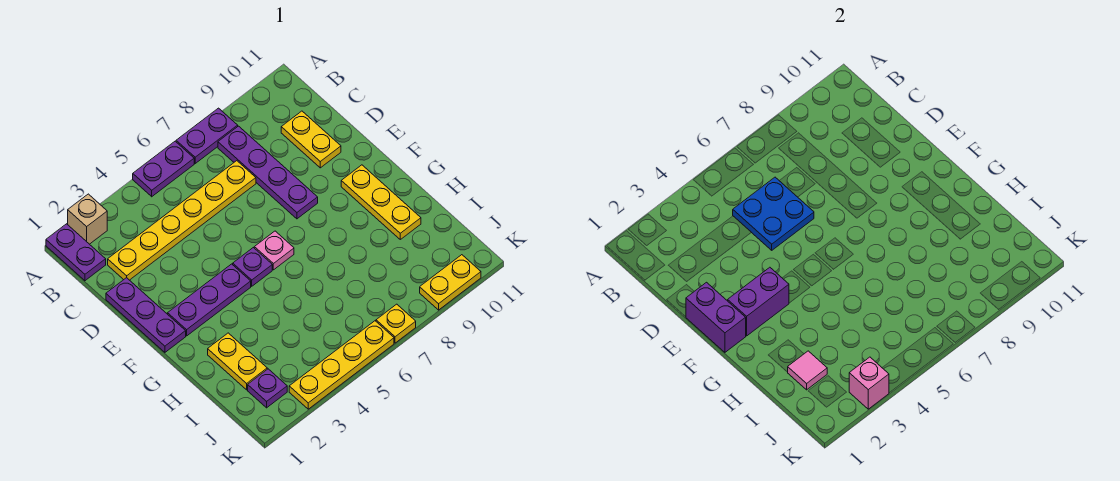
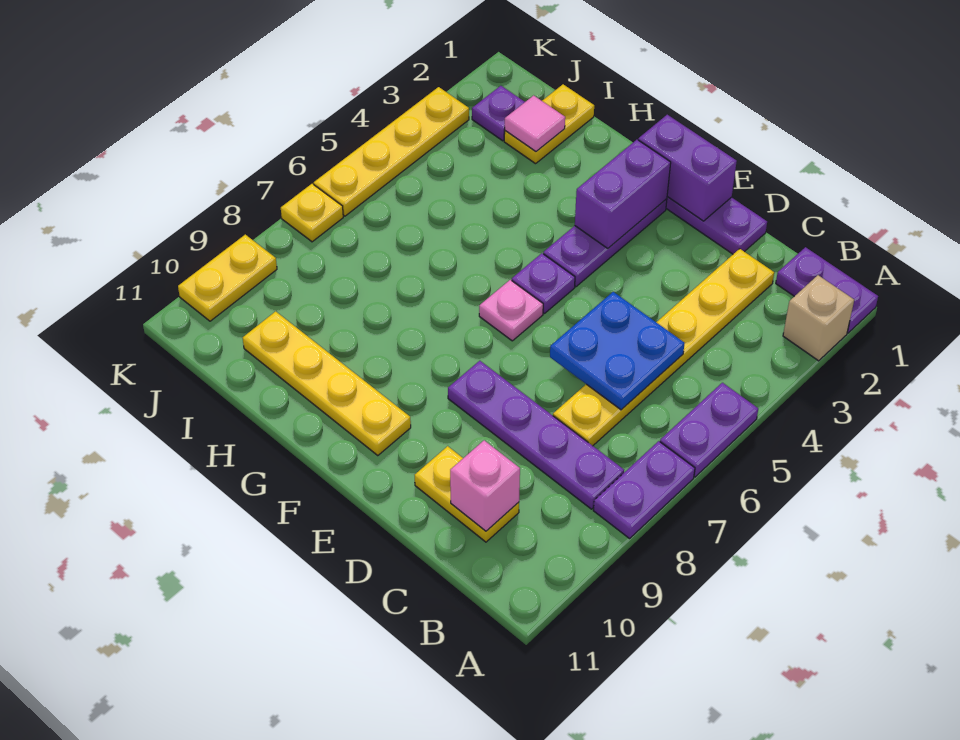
yellow plate F10:H10 level 1 -> yellow plate F10:I10 level 1
yellow plate H2:I2 level 1 -> yellow plate I1:I2 level 1
pink brick K3 level 2 -> pink brick C10 level 2

